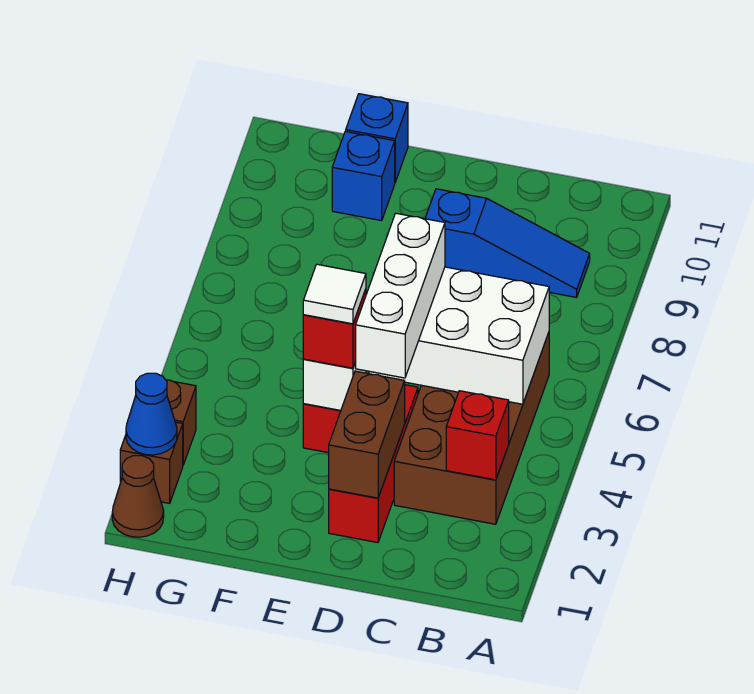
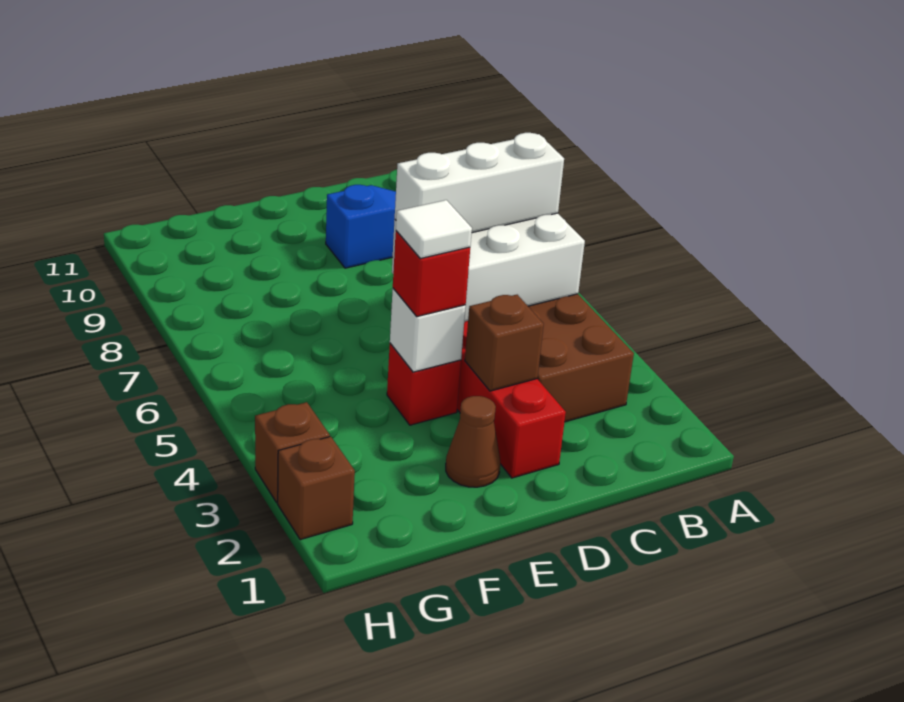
red brick B3 level 2 -> none
brown brick D2:D3 level 2 -> brown brick D3 level 2
white brick D4:D6 level 3 -> white brick B6:D6 level 3
blue brick F10 level 1 -> none
blue brick F11 level 1 -> none
brown cone H1 level 1 -> brown cone E2 level 1
blue cone H2 level 2 -> none

